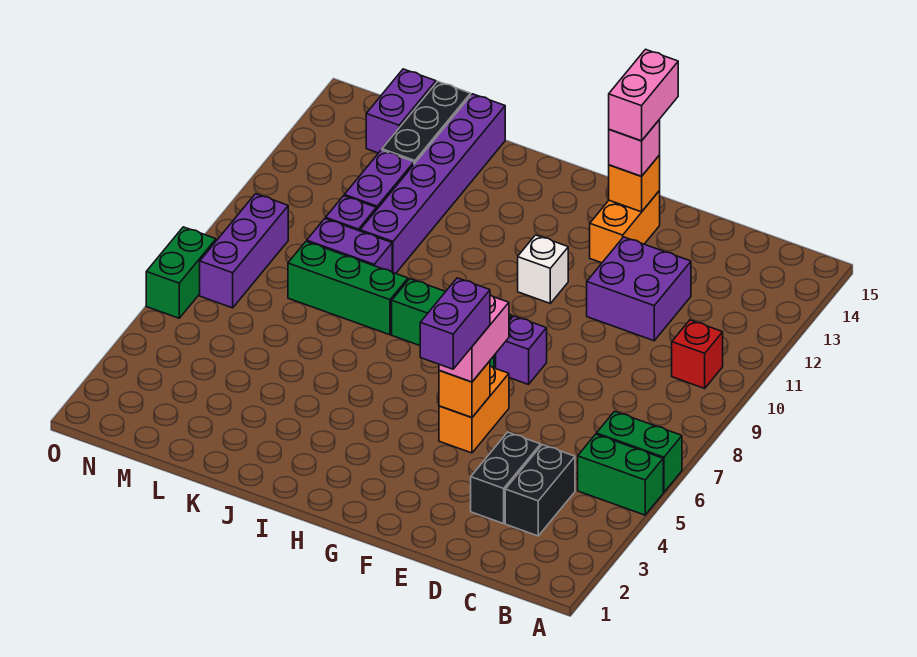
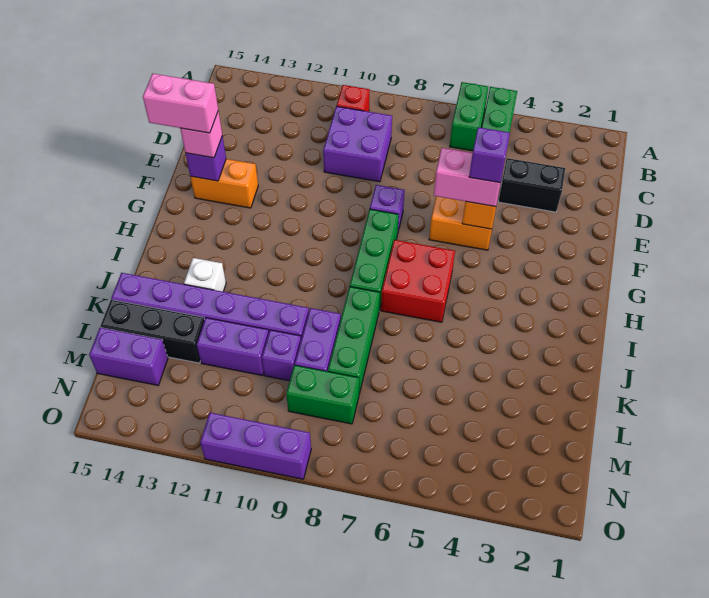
black brick C3:C4 level 1 -> none
purple brick D11:E12 level 1 -> purple brick C9:D10 level 1
purple brick F4:F5 level 4 -> purple brick F5 level 4
orange brick F14 level 2 -> purple brick F14 level 2
white brick G11 level 1 -> white brick J13 level 1
none -> red brick H6:I7 level 1
purple brick N7:N9 level 1 -> purple brick O9:O11 level 1
green brick O6:O7 level 1 -> green brick M8:M9 level 1

